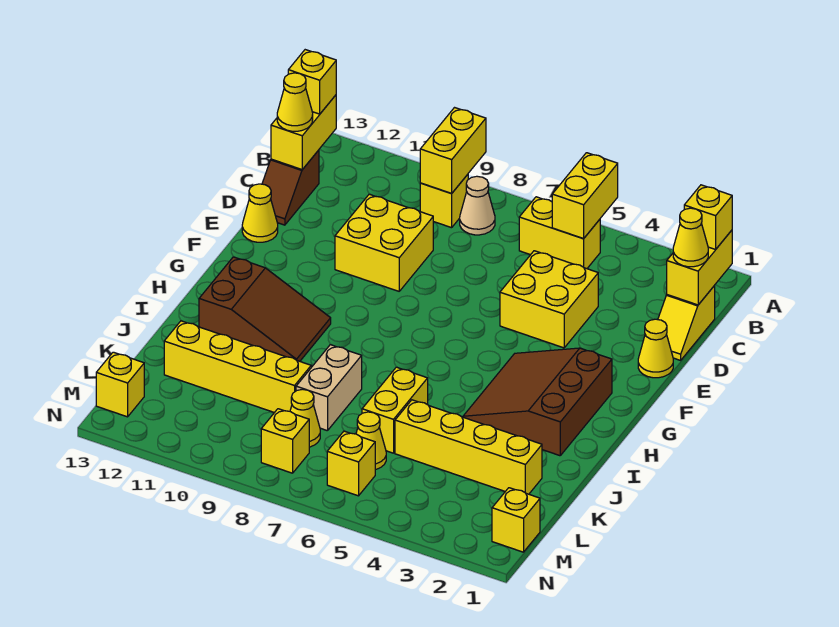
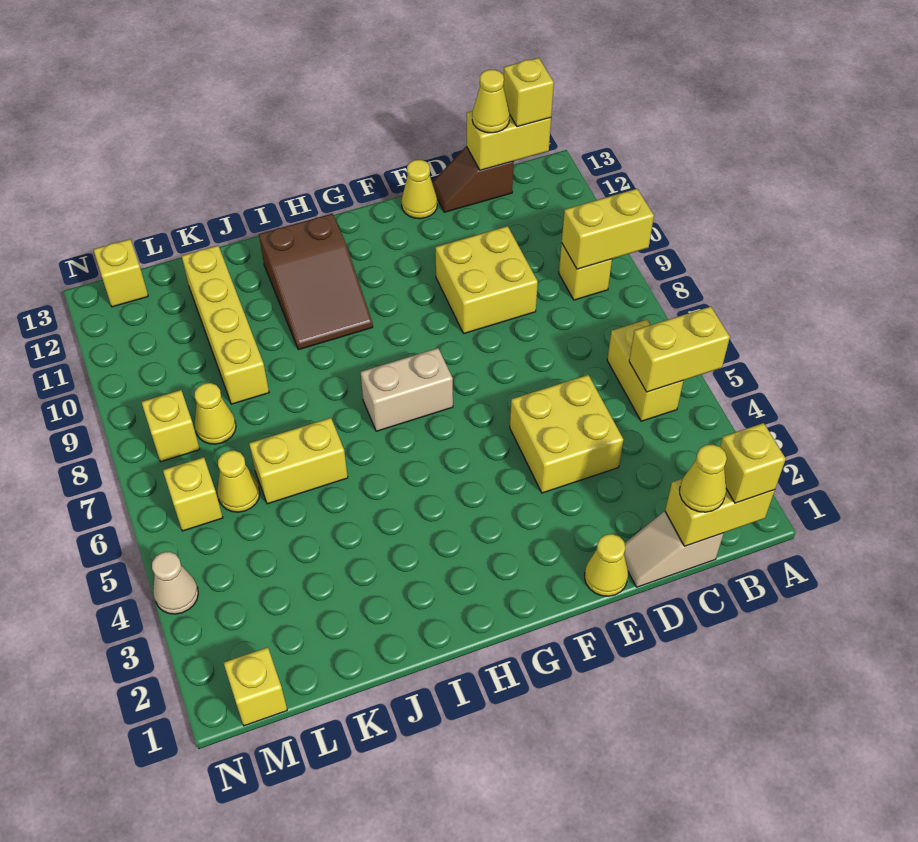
tan cone B8 level 1 -> tan cone N4 level 1
yellow slope C1:D1 level 1 top C -> tan slope C1:D1 level 1 top C
brown slope G2:I4 level 1 top 2 -> none
tan brick J8:K8 level 1 -> tan brick G7:H7 level 1
yellow brick K2:K5 level 1 -> none

